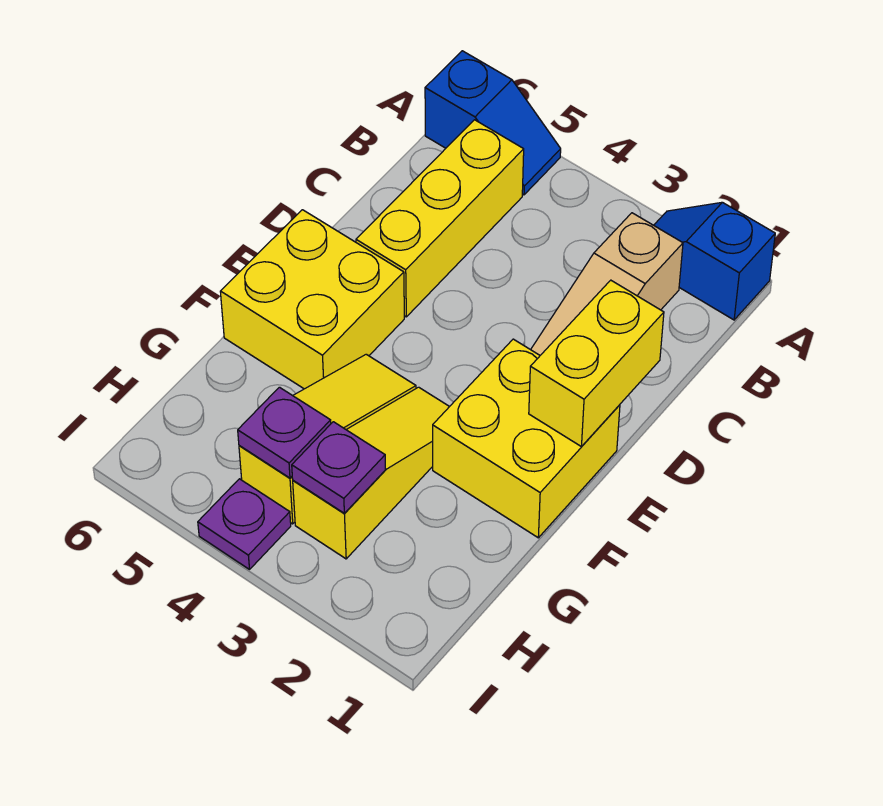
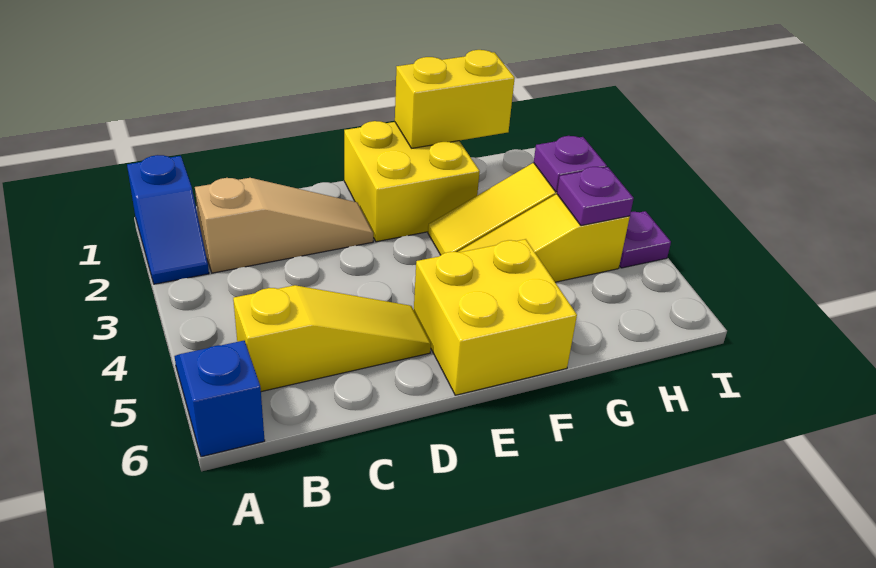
yellow brick B5:D5 level 1 -> yellow slope B5:D5 level 1 top B
yellow brick D1:E1 level 2 -> yellow brick F1:G1 level 2

